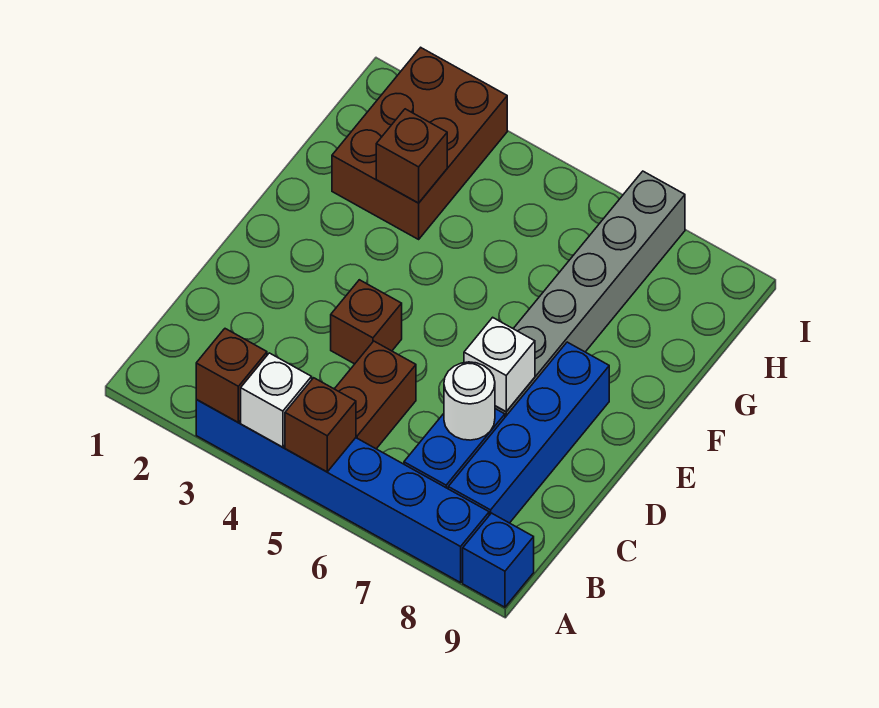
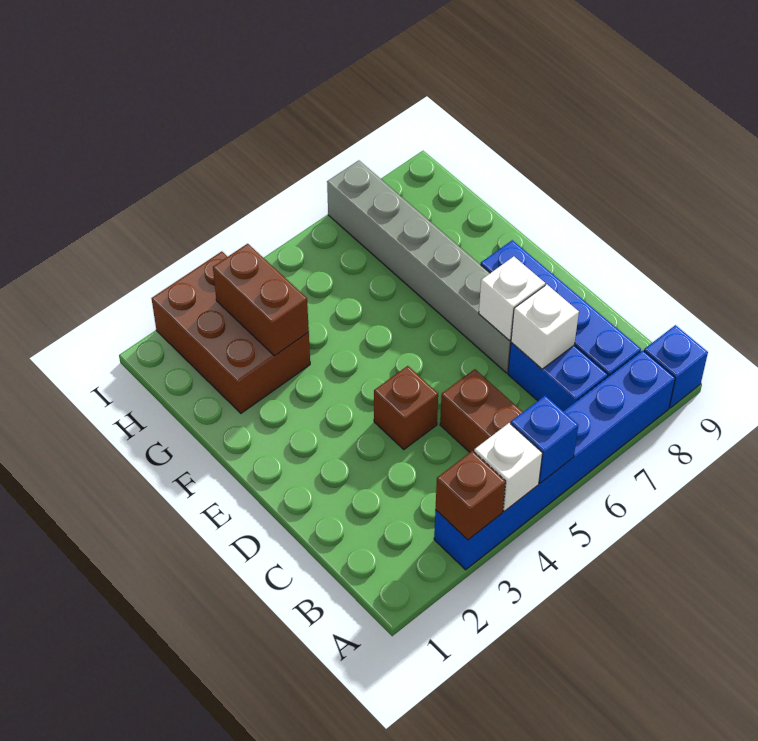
brown brick A5 level 2 -> blue brick A5 level 2
white round brick C7 level 2 -> white brick C7 level 2
brown brick G3 level 2 -> brown brick G3:H3 level 2

